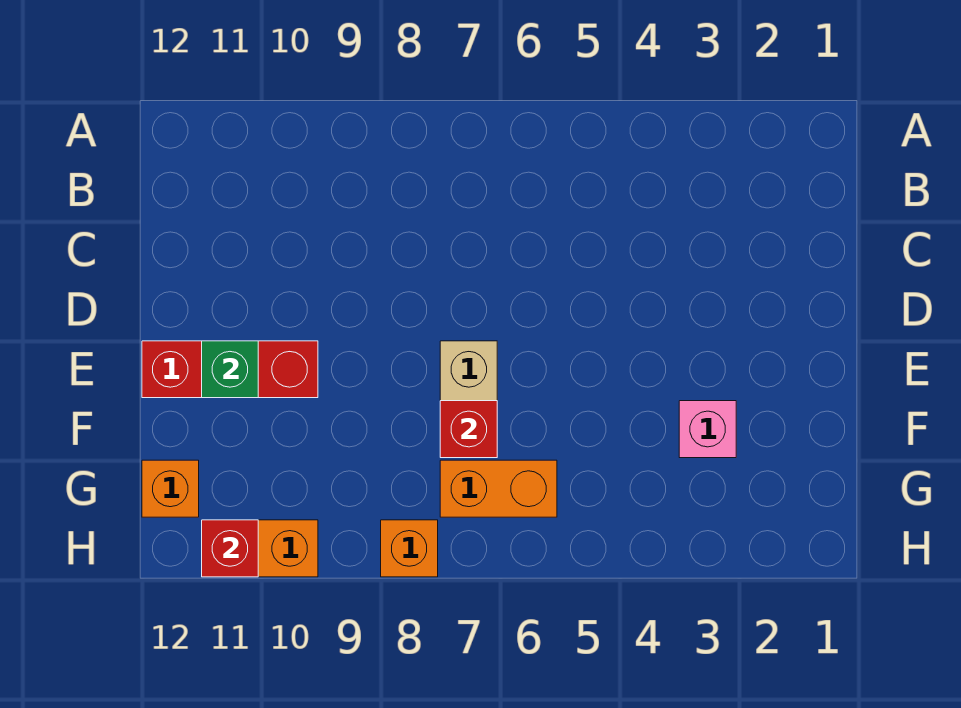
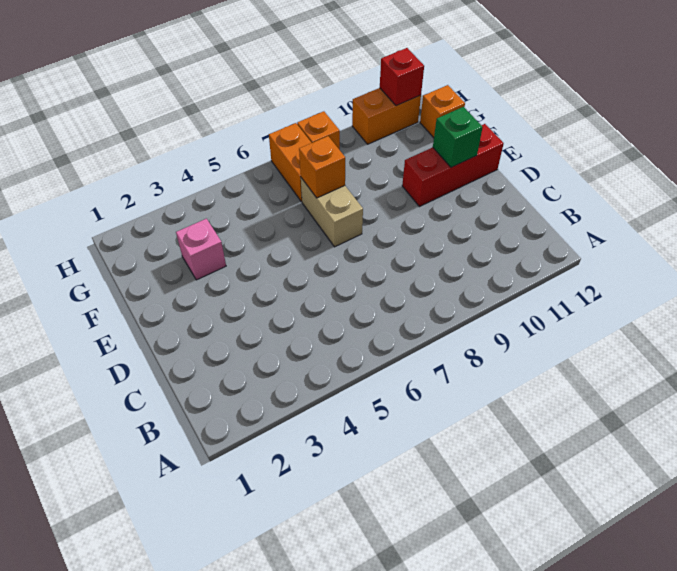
red brick F7 level 2 -> orange brick F7 level 2
orange brick G6:G7 level 1 -> orange brick G7:H7 level 1

